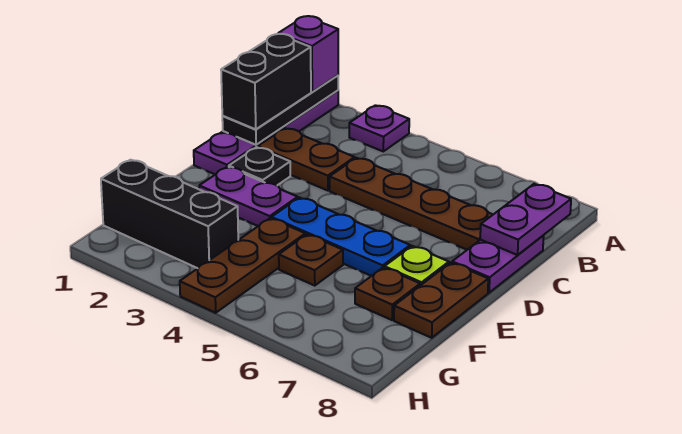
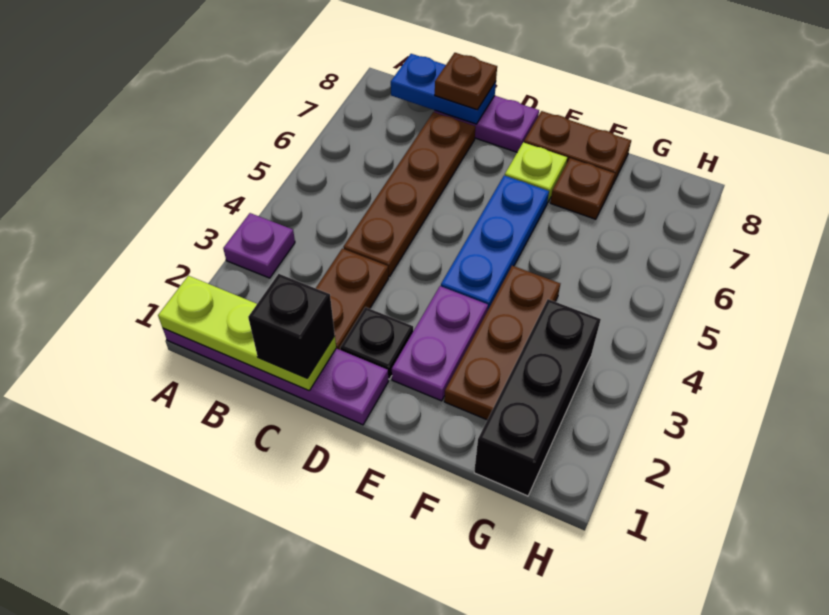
black plate A1:C1 level 2 -> lime plate A1:C1 level 2
purple brick A1 level 3 -> none
black brick B1:C1 level 3 -> black brick C1 level 3
purple plate B8:C8 level 2 -> blue plate B8:C8 level 2
brown plate F4:H4 level 1 -> brown plate F2:F4 level 1
brown plate F5 level 1 -> brown plate C8 level 3

